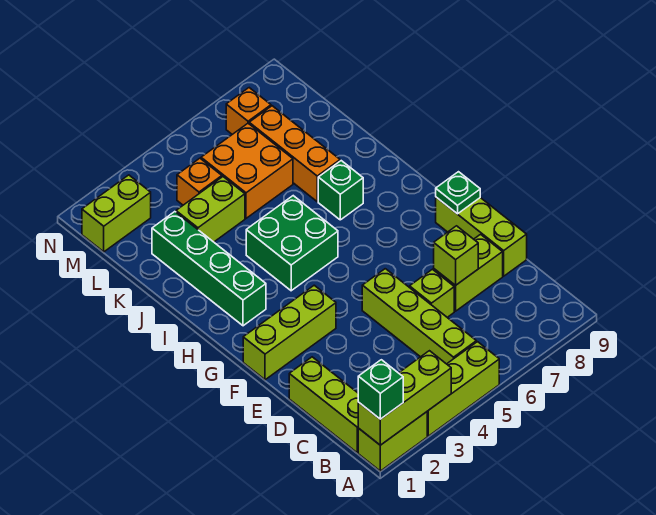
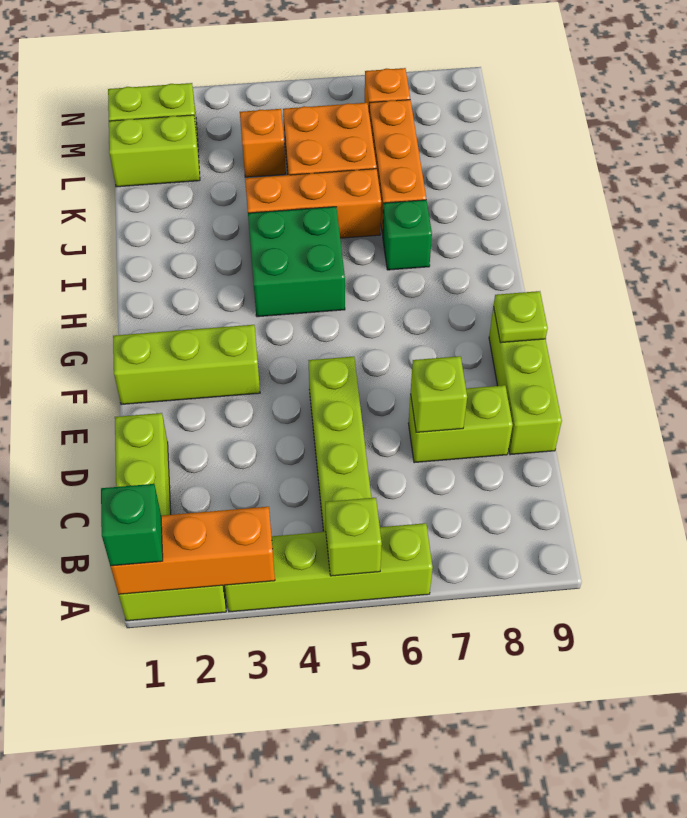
lime brick A1:A3 level 2 -> orange brick A1:A3 level 2
lime brick A3:A5 level 1 -> lime brick A3:A6 level 1
lime brick D6 level 1 -> lime brick A5 level 2
green plate F9 level 2 -> lime plate F9 level 2
green brick H2:K2 level 1 -> none
none -> orange brick J4:J6 level 1
lime brick K3:K4 level 1 -> lime brick L1:L2 level 1

